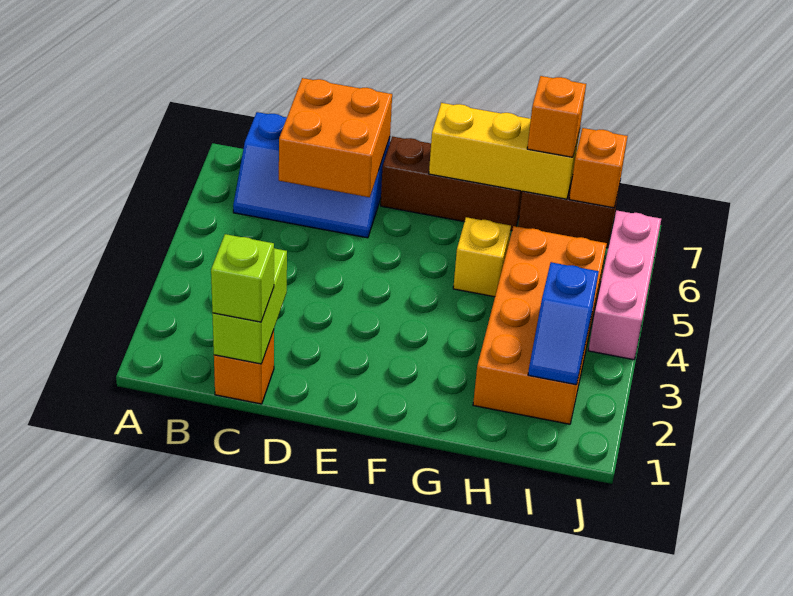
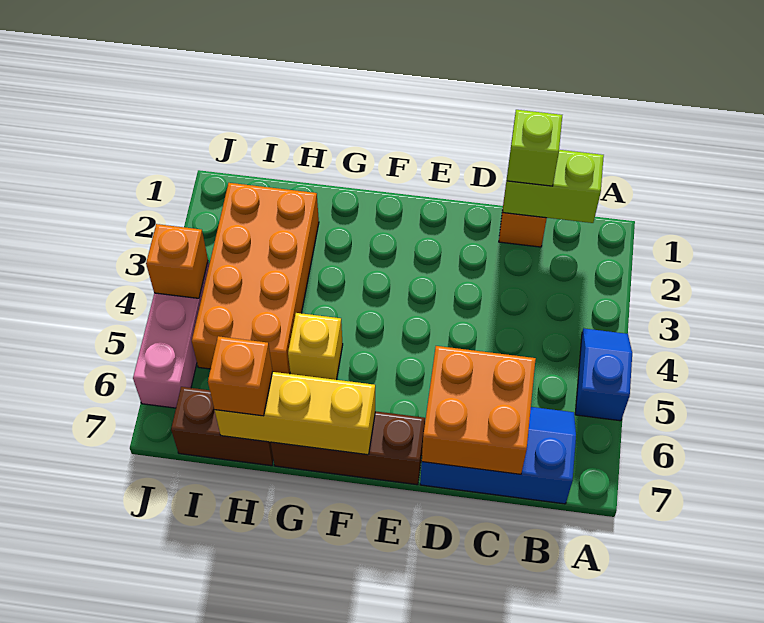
lime brick C1:C2 level 2 -> lime brick B1:C1 level 2
blue slope I2:I3 level 2 top 3 -> blue slope A4:A5 level 1 top 5
orange brick I7 level 2 -> orange brick J4 level 2

